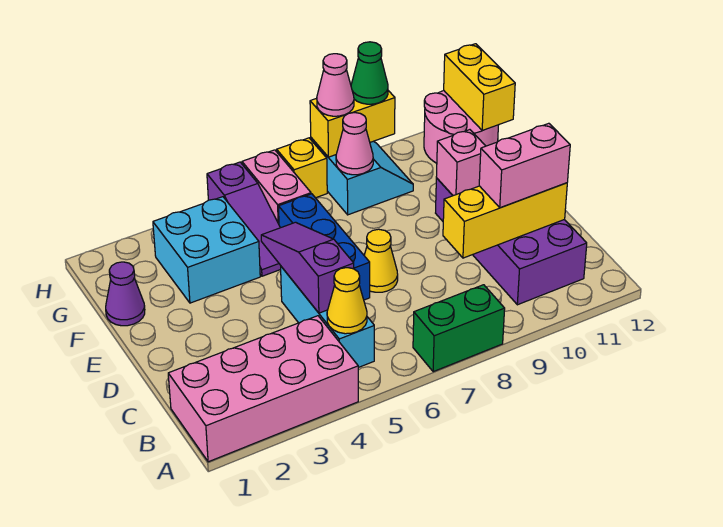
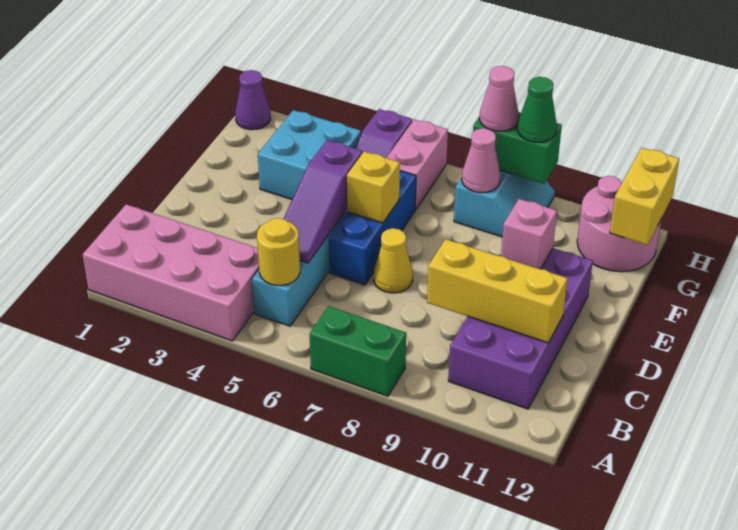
yellow cone B5 level 2 -> yellow round brick B5 level 2
purple slope C5:E5 level 2 top C -> purple slope C5:E5 level 2 top E
pink brick C10:C11 level 3 -> none
purple cone F1 level 1 -> purple cone H1 level 1
yellow brick H7 level 1 -> yellow brick E6 level 2
yellow brick H8:H9 level 2 -> green brick H8:H9 level 2

